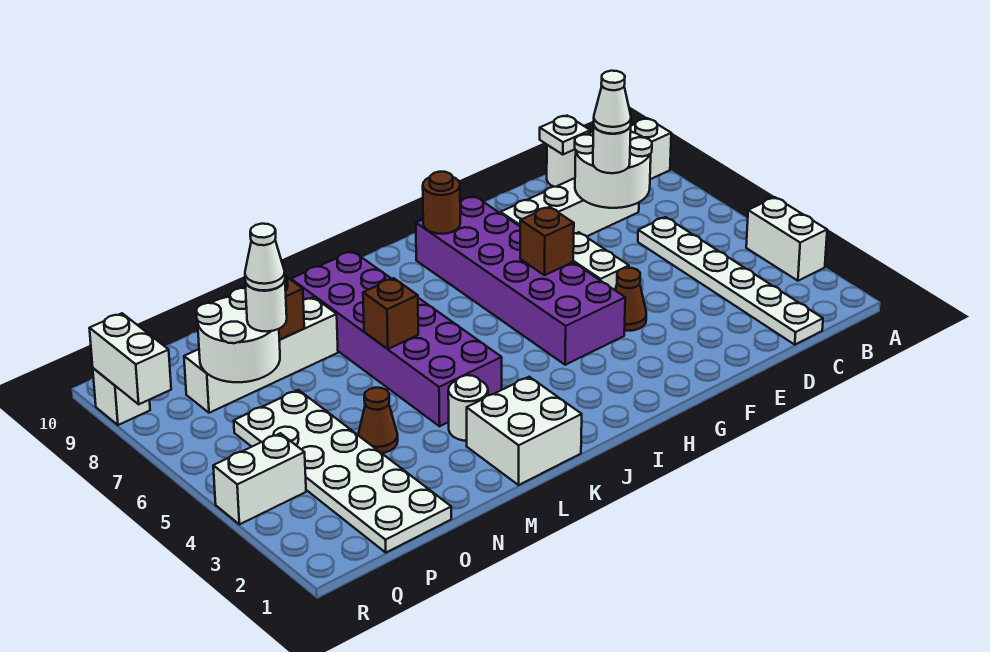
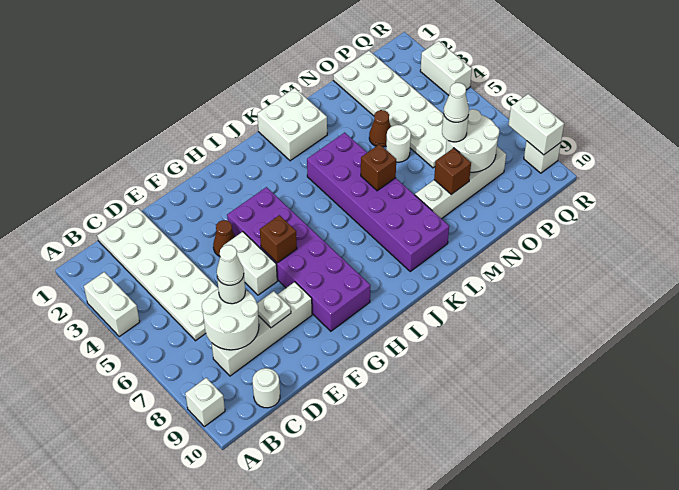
white plate C1:C6 level 1 -> white plate C1:D6 level 1
white plate C10 level 2 -> white plate E8 level 2
brown round brick H9 level 2 -> none
white round brick L3 level 1 -> white round brick N5 level 1
white brick Q4:R4 level 1 -> white brick R3:R4 level 1

